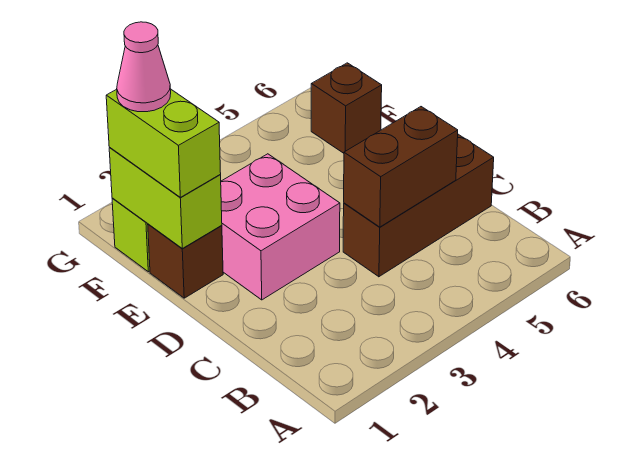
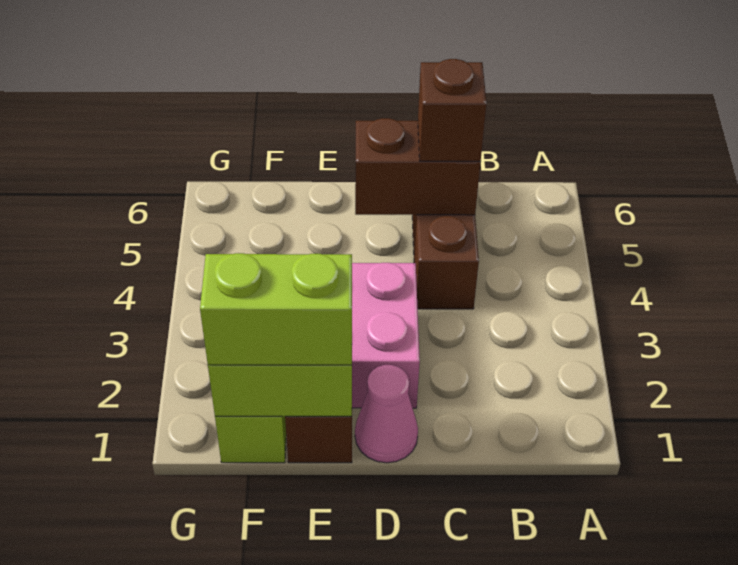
brown brick C4:C5 level 2 -> brown brick C5:D5 level 2
pink cone F1 level 4 -> pink cone D1 level 1
brown brick F6 level 1 -> brown brick C5 level 3

